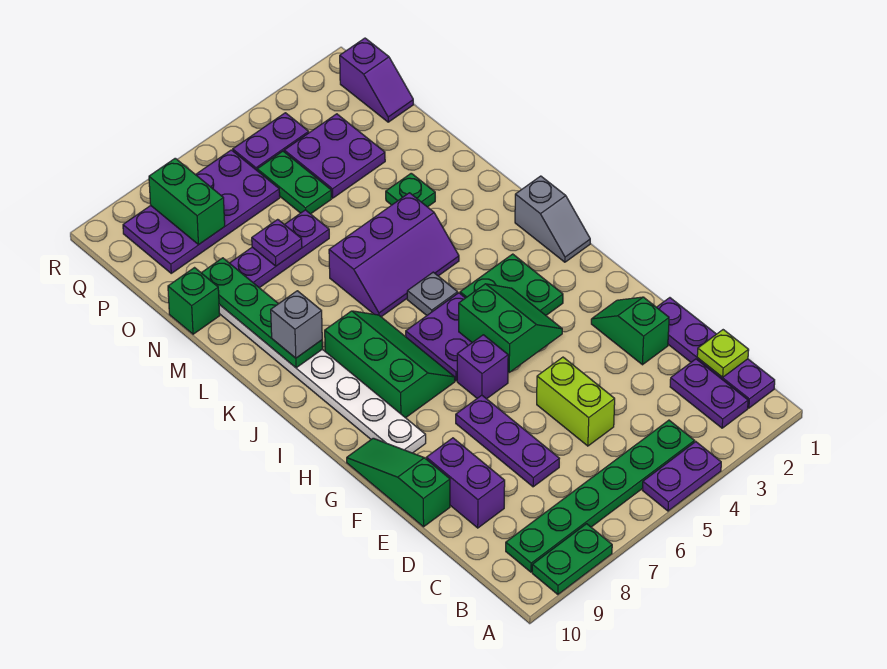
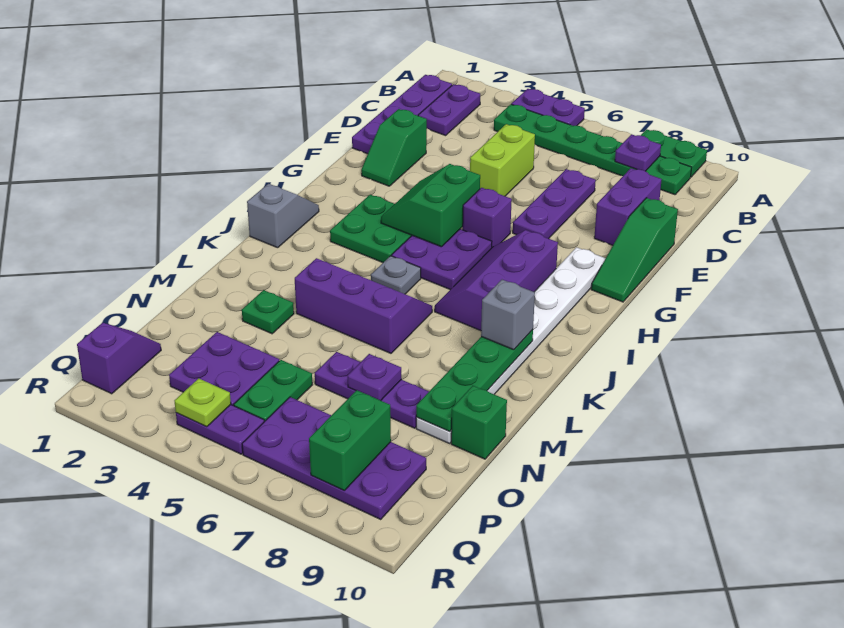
none -> purple plate B8 level 2
lime plate C1 level 2 -> lime plate Q4 level 2
green slope H7:J8 level 1 top 8 -> purple slope H7:J8 level 1 top 8

